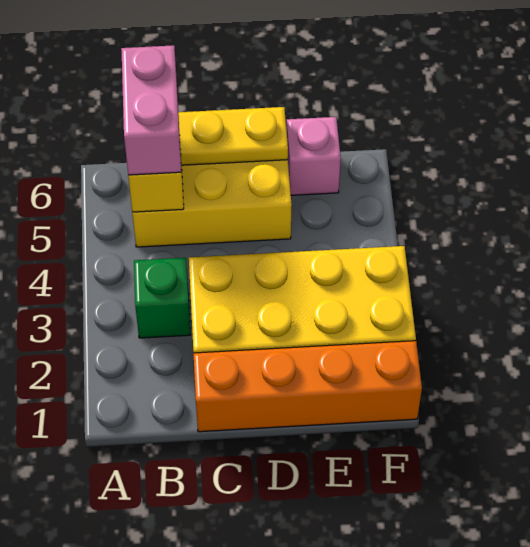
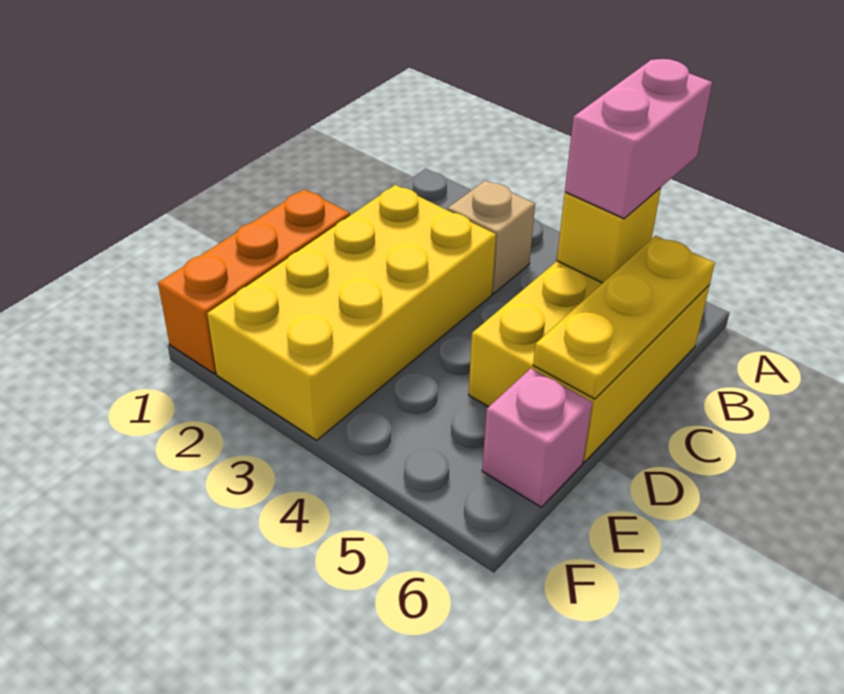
green brick B3 level 1 -> tan brick B3 level 1
pink brick B5:B6 level 3 -> pink brick A5:B5 level 3
orange brick C1:F1 level 1 -> orange brick D1:F1 level 1

